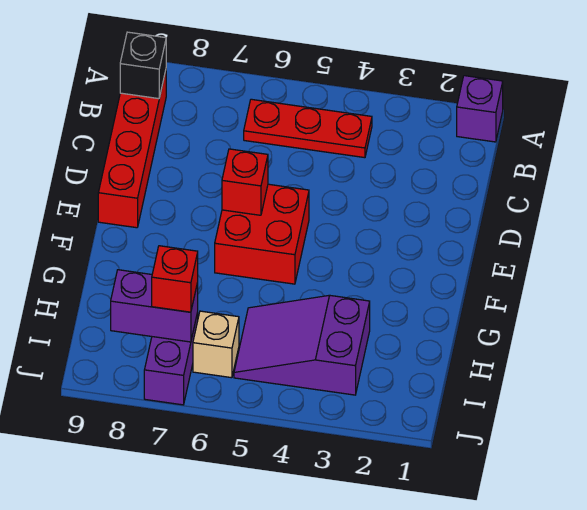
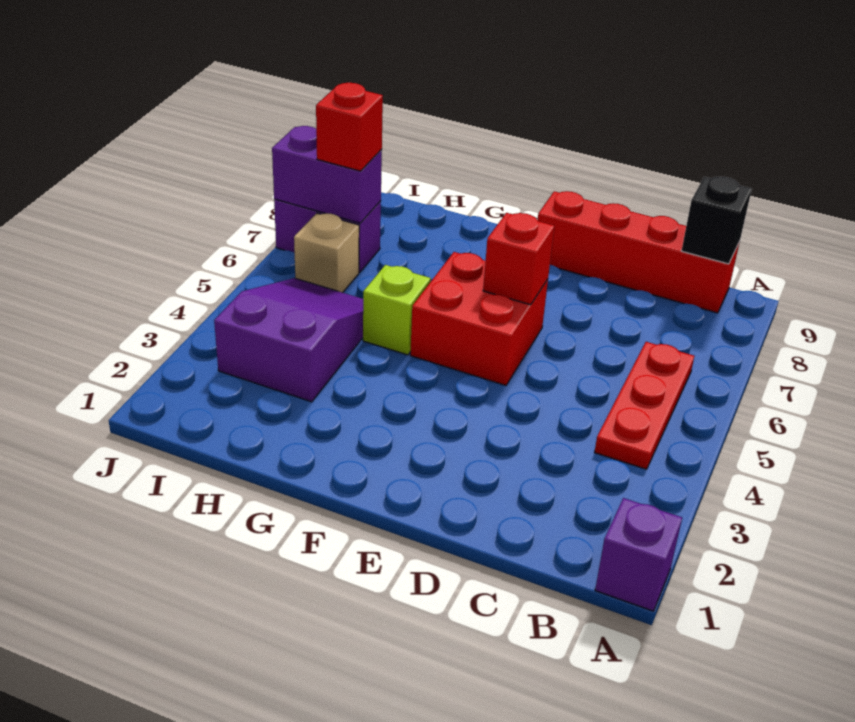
none -> lime brick G5 level 1
purple brick I7:I8 level 2 -> purple brick I7:J7 level 2

